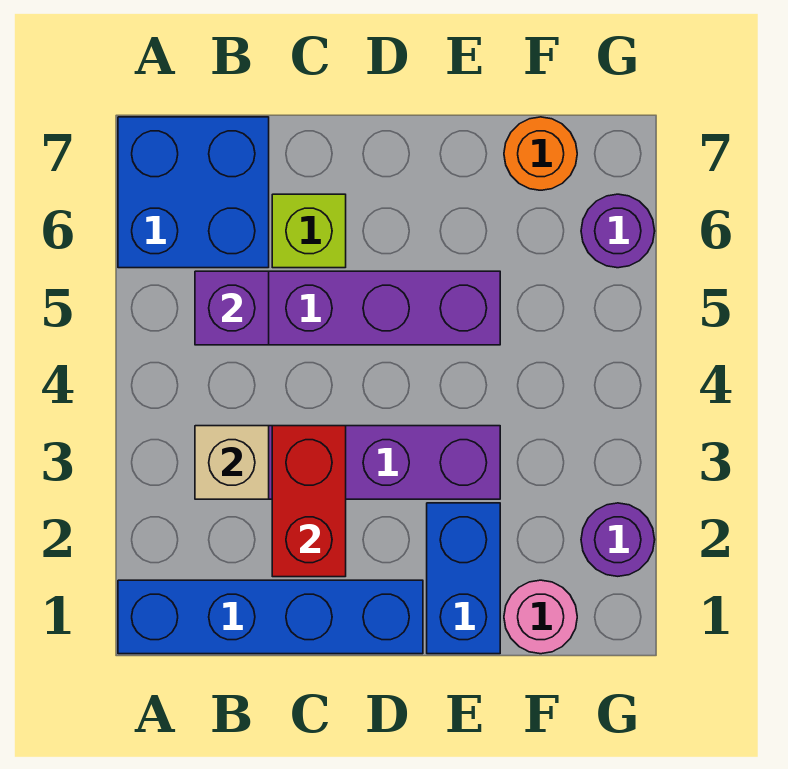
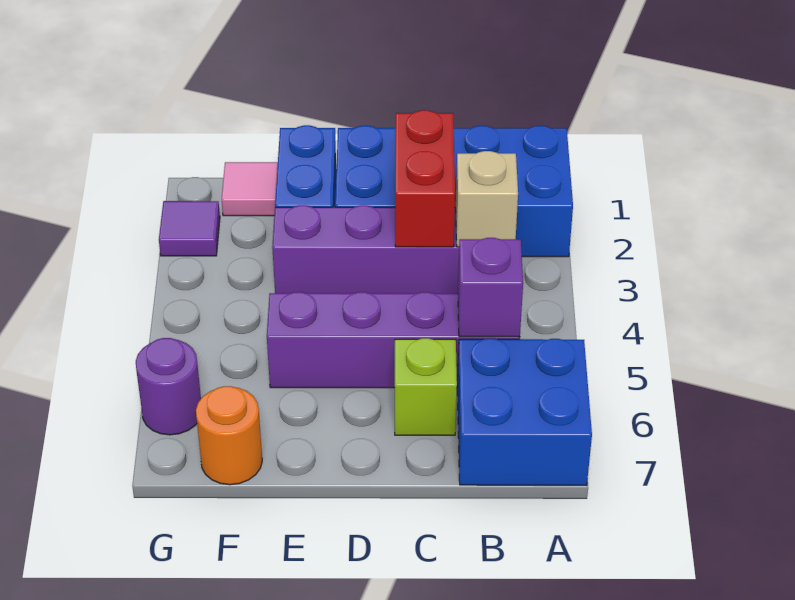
blue brick A1:D1 level 1 -> blue brick A1:D2 level 1
pink round brick F1 level 1 -> pink tile F1 level 1
purple round brick G2 level 1 -> purple tile G2 level 1

